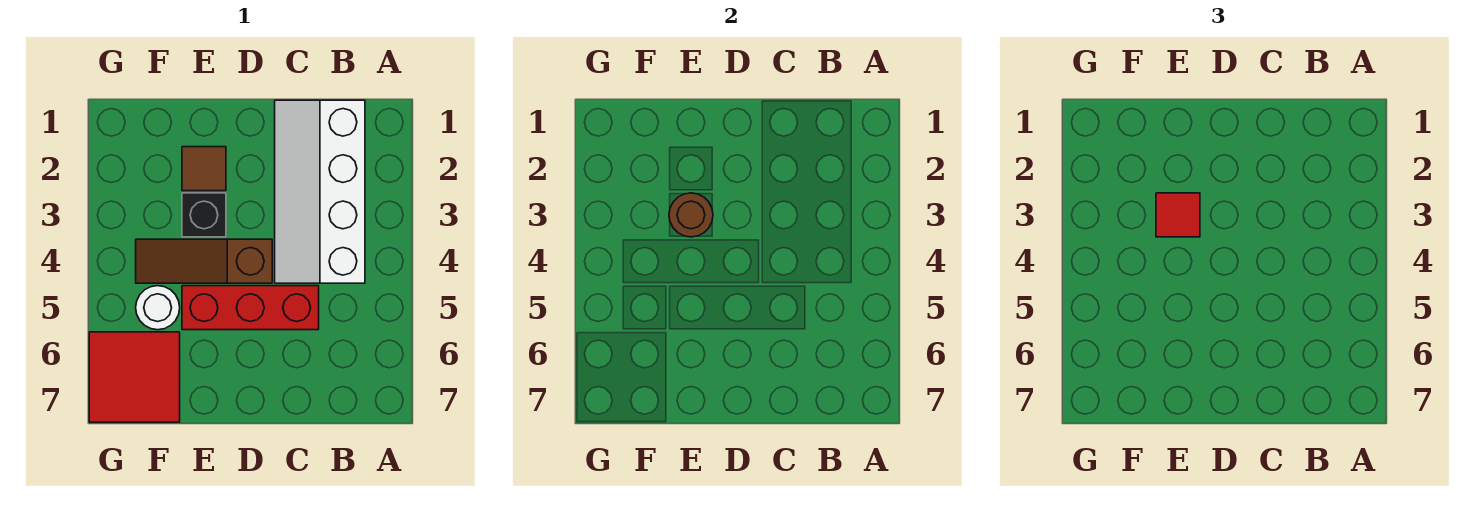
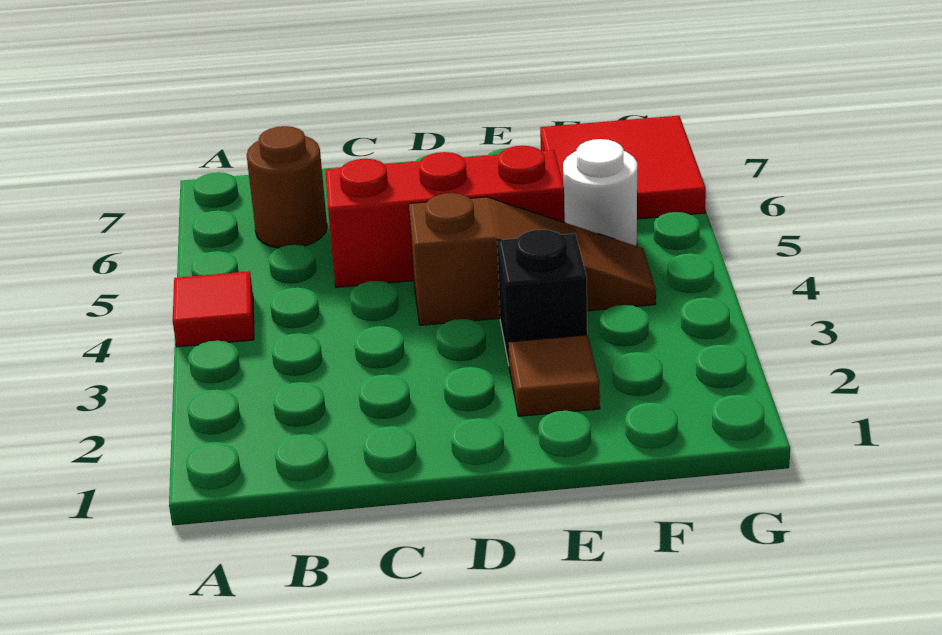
white slope B1:C4 level 1 top B -> none
brown round brick E3 level 2 -> brown round brick B6 level 1
red tile E3 level 3 -> red tile A4 level 1

